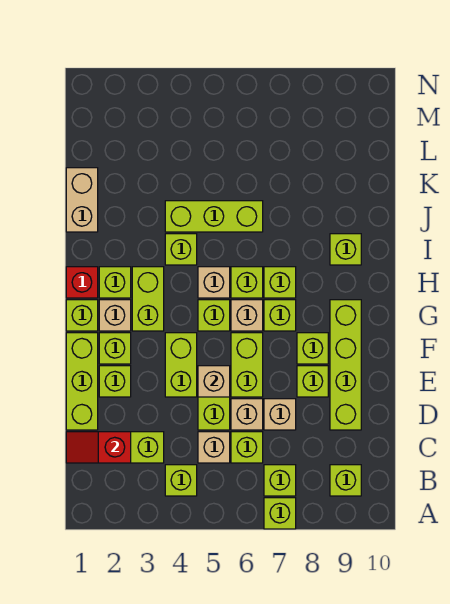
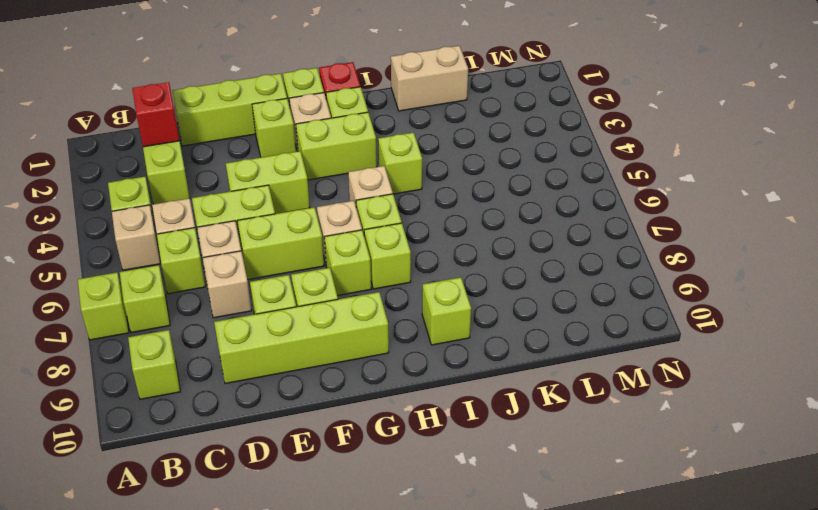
lime brick E2 level 1 -> none
tan brick E5 level 2 -> tan brick B5 level 1
lime brick G5 level 1 -> none
lime brick J4:J6 level 1 -> none

